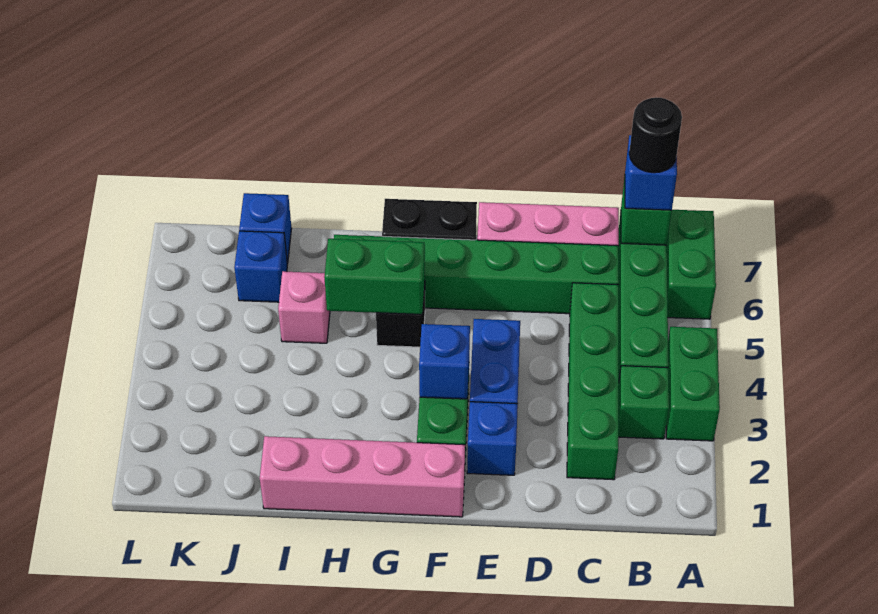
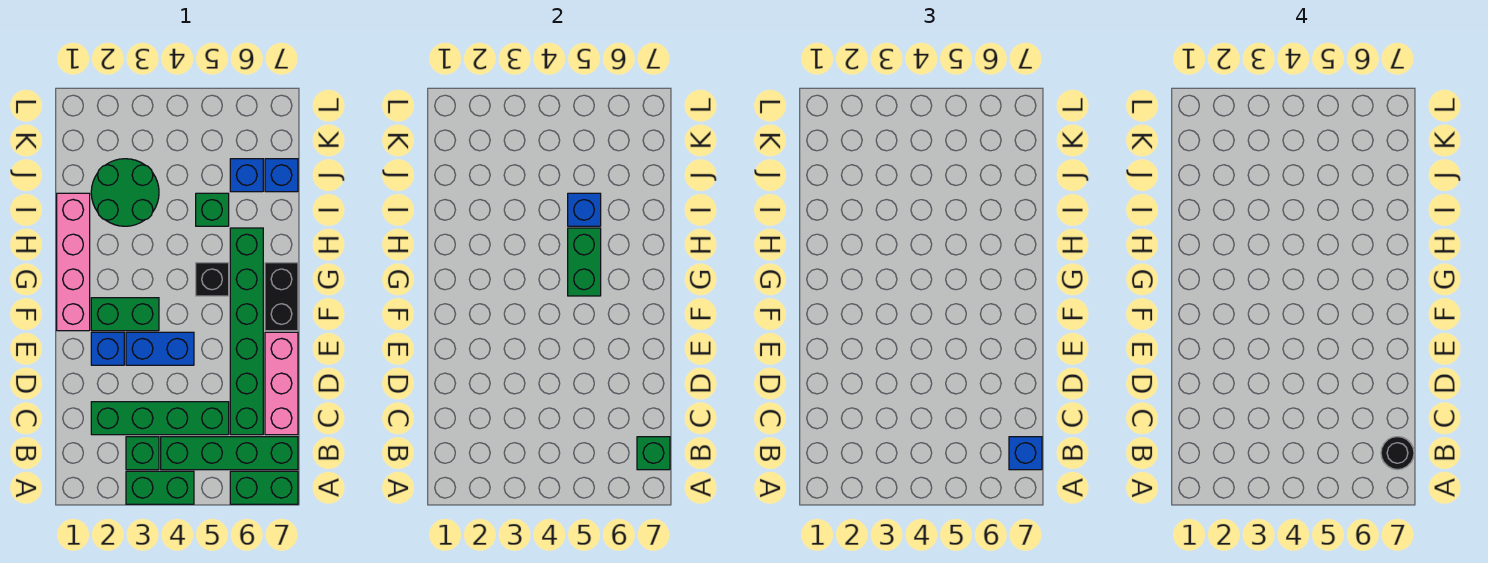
blue brick F3 level 2 -> blue brick I5 level 2
none -> green round brick I2:J3 level 1
pink brick I5 level 1 -> green brick I5 level 1

